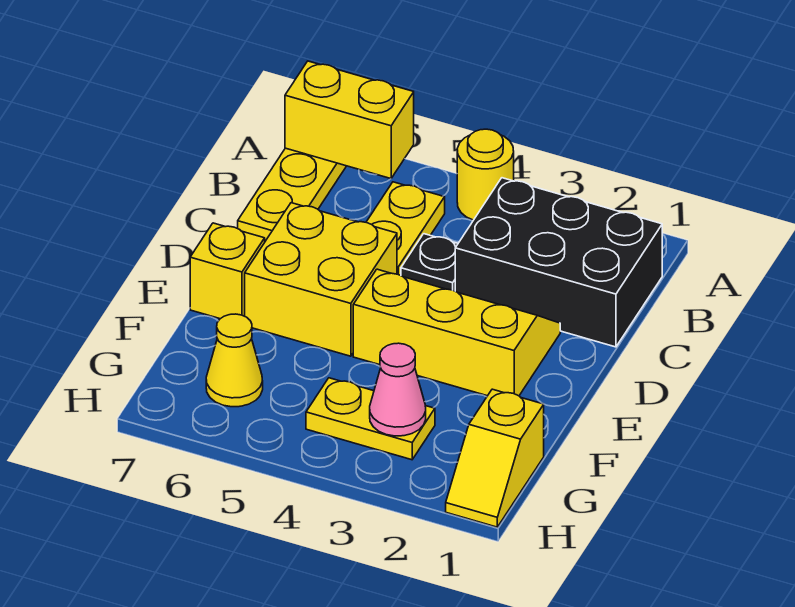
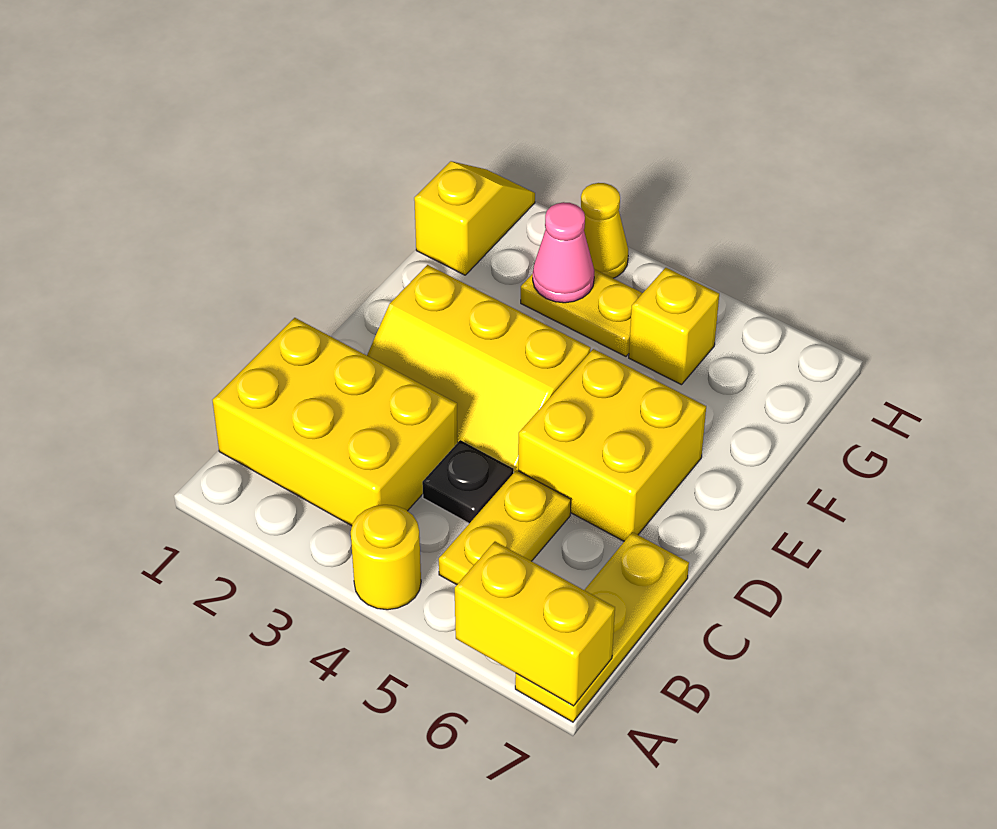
black brick B1:C3 level 1 -> yellow brick B1:C3 level 1
yellow brick E7 level 1 -> yellow brick G5 level 1
yellow cone G6 level 1 -> yellow cone H3 level 1

